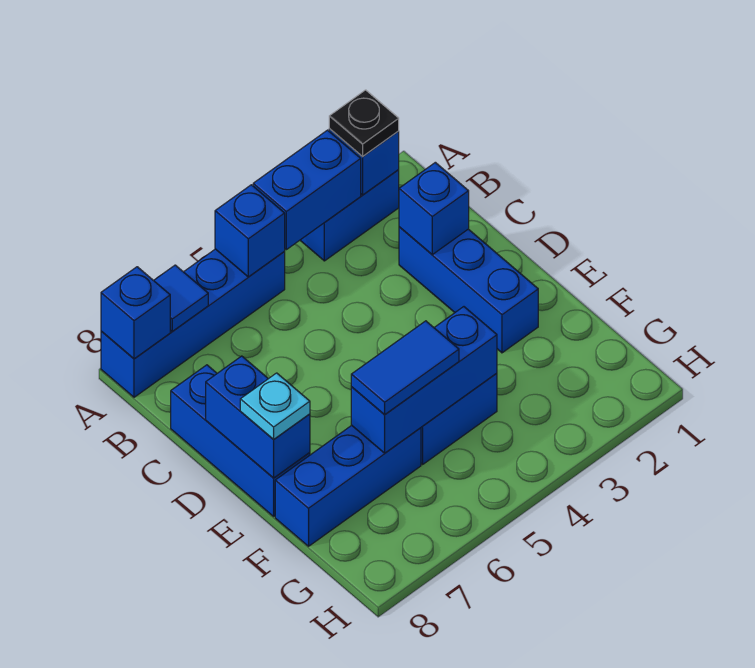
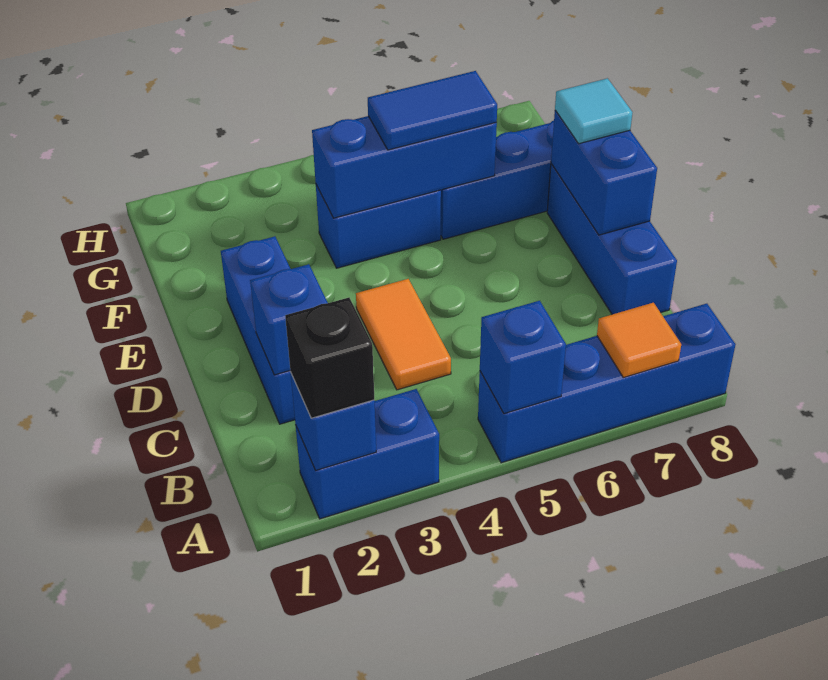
black plate A2 level 3 -> black brick A2 level 3
blue brick A3:A4 level 2 -> none
blue tile A7 level 2 -> orange tile A7 level 2
blue brick A8 level 2 -> none
none -> orange tile C4:D4 level 1
cyan plate E8 level 3 -> cyan tile E8 level 3

